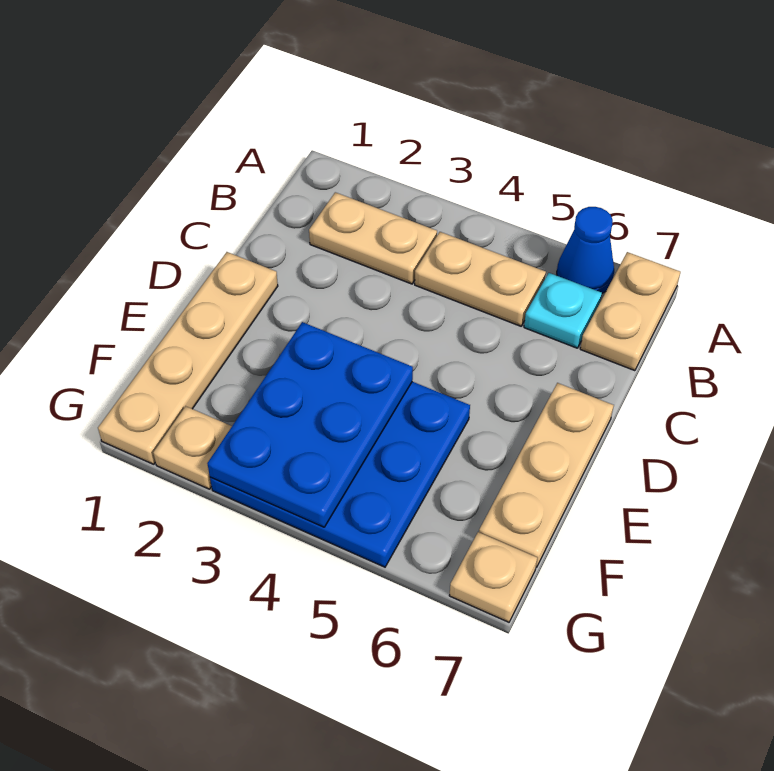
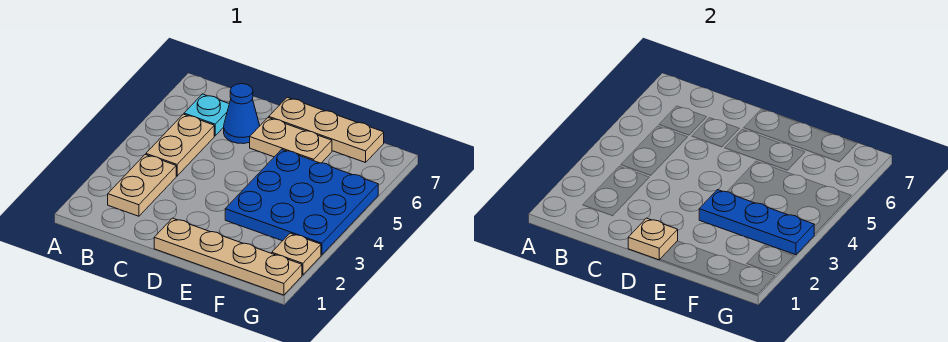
blue cone A6 level 1 -> blue cone C6 level 1
tan plate A7:B7 level 1 -> tan plate D6:E6 level 1
blue plate E3:G4 level 2 -> blue plate E3:G3 level 2
tan plate G7 level 1 -> tan plate D1 level 2

